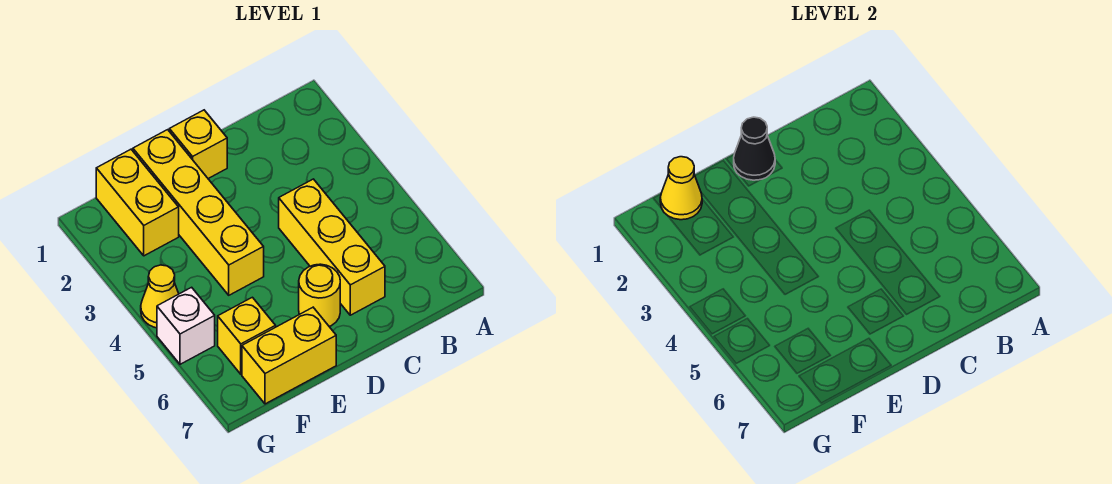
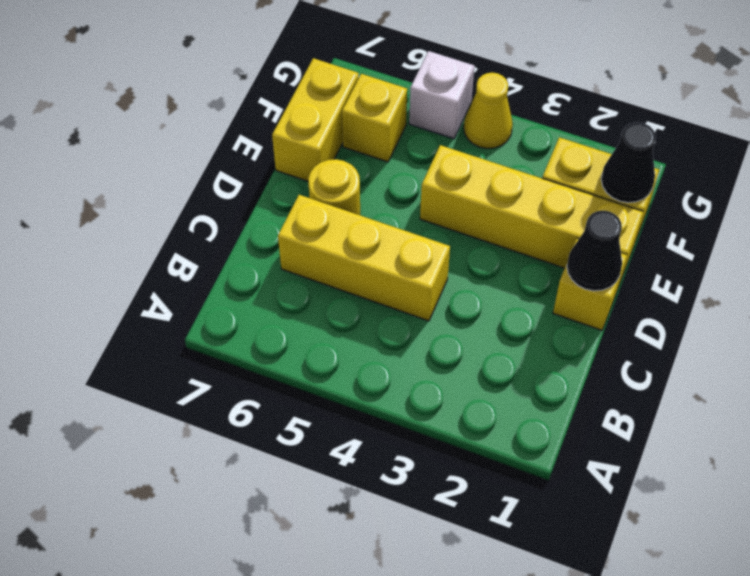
yellow cone F1 level 2 -> black cone F1 level 2

